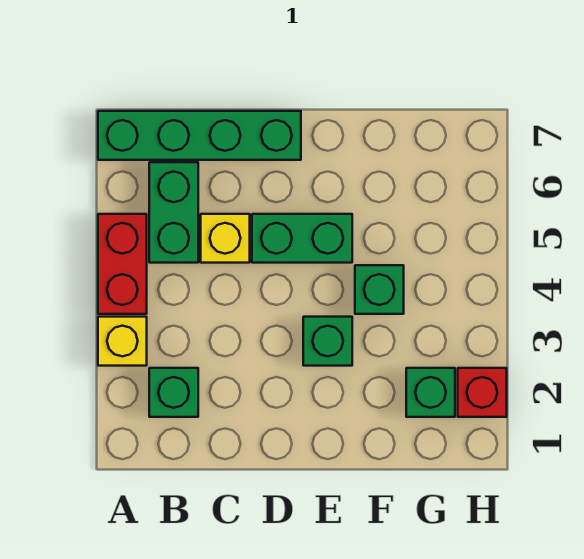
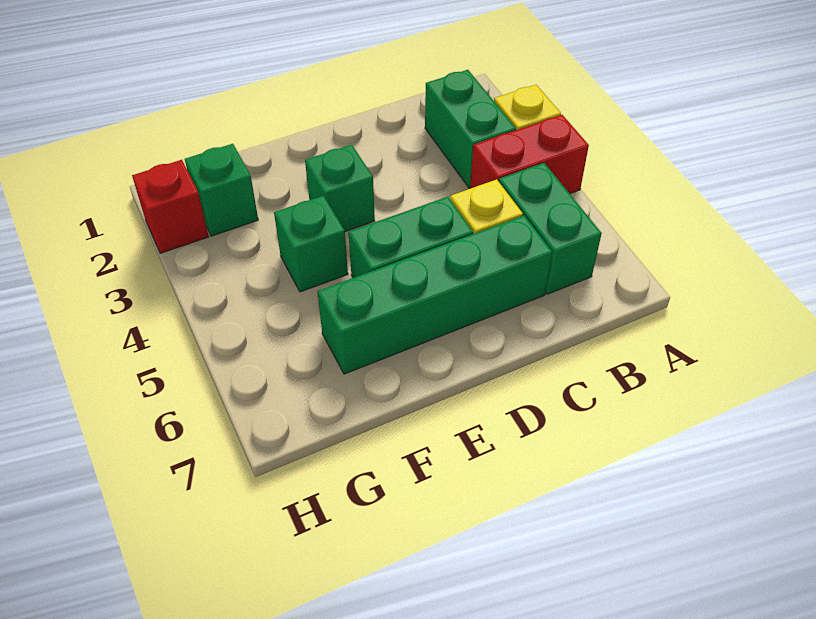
red brick A4:A5 level 1 -> red brick A4:B4 level 1
green brick A7:D7 level 1 -> green brick C6:F6 level 1
green brick B2 level 1 -> green brick B2:B3 level 1

